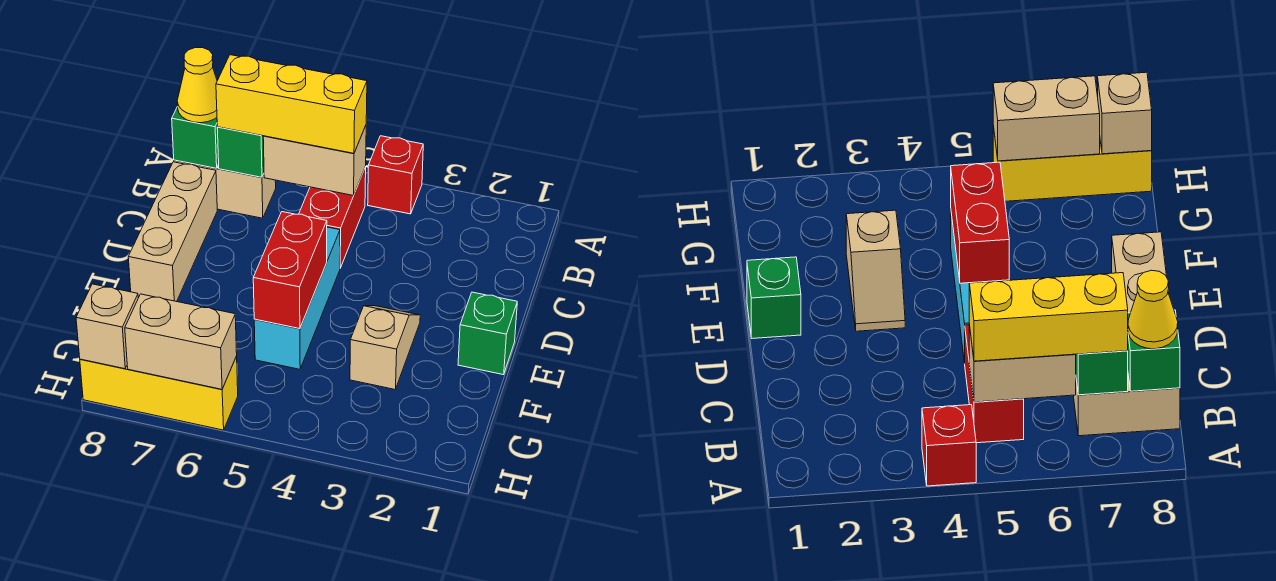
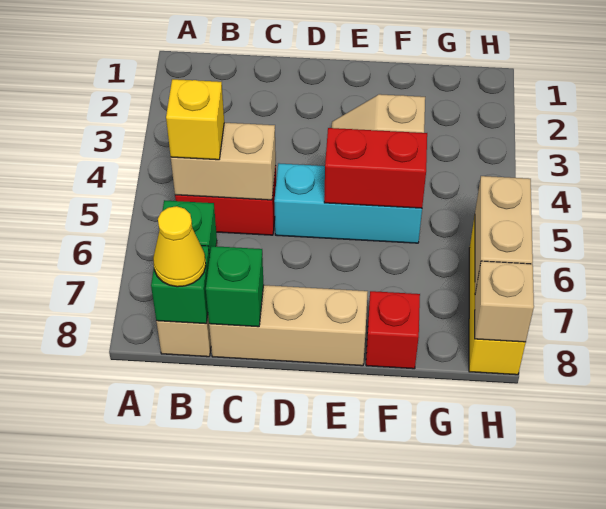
red brick A4 level 1 -> red brick F8 level 1
tan brick B5:B6 level 2 -> tan brick B5:C5 level 2
yellow brick B5:B7 level 3 -> yellow brick B5 level 3
green brick E1 level 1 -> green brick C8 level 2

